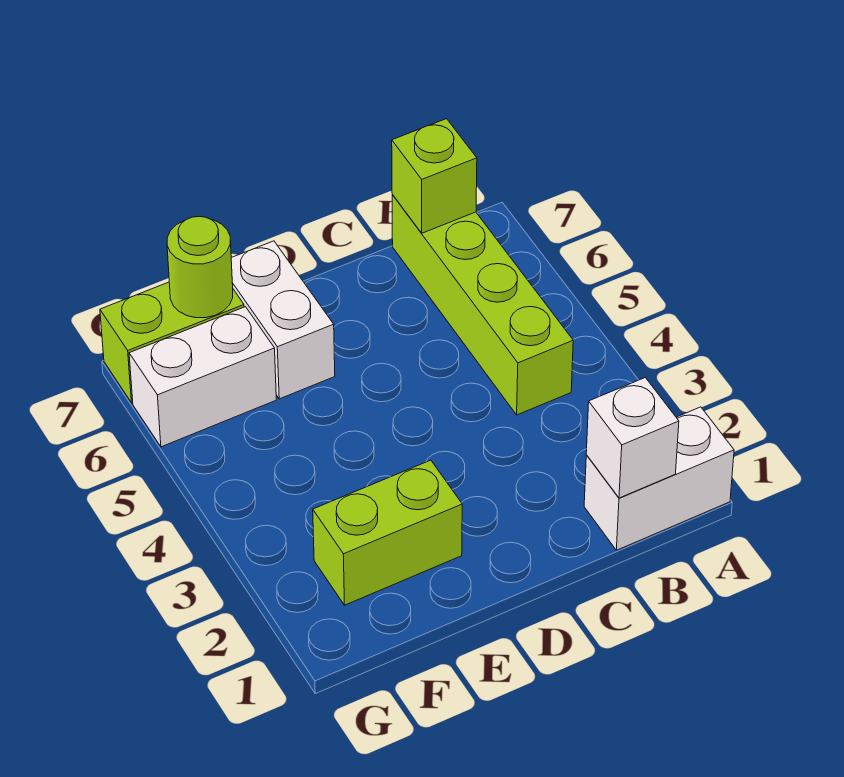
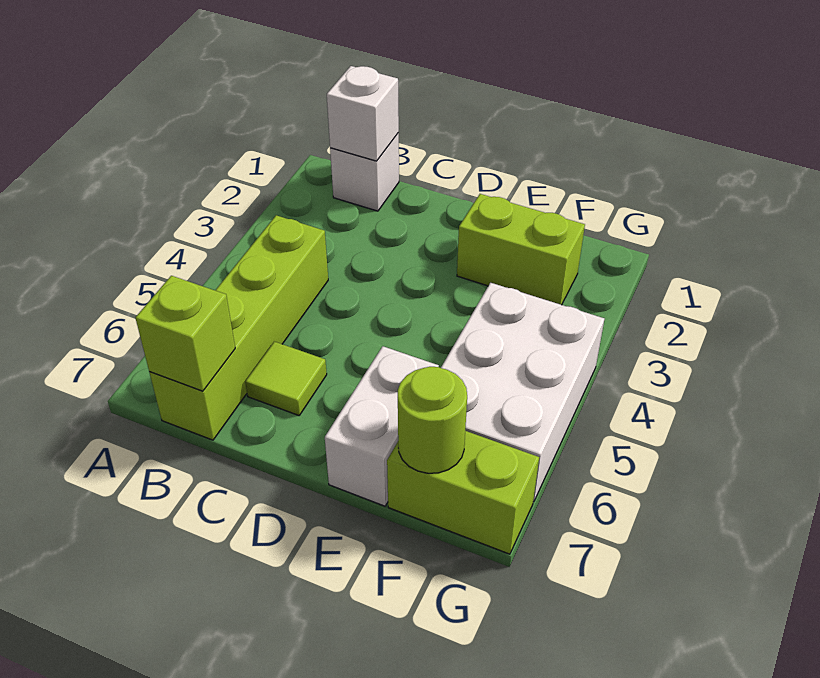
white brick A1:B1 level 1 -> white brick B1 level 1
none -> lime tile C6 level 1
white brick F6:G6 level 1 -> white brick F4:G6 level 1

